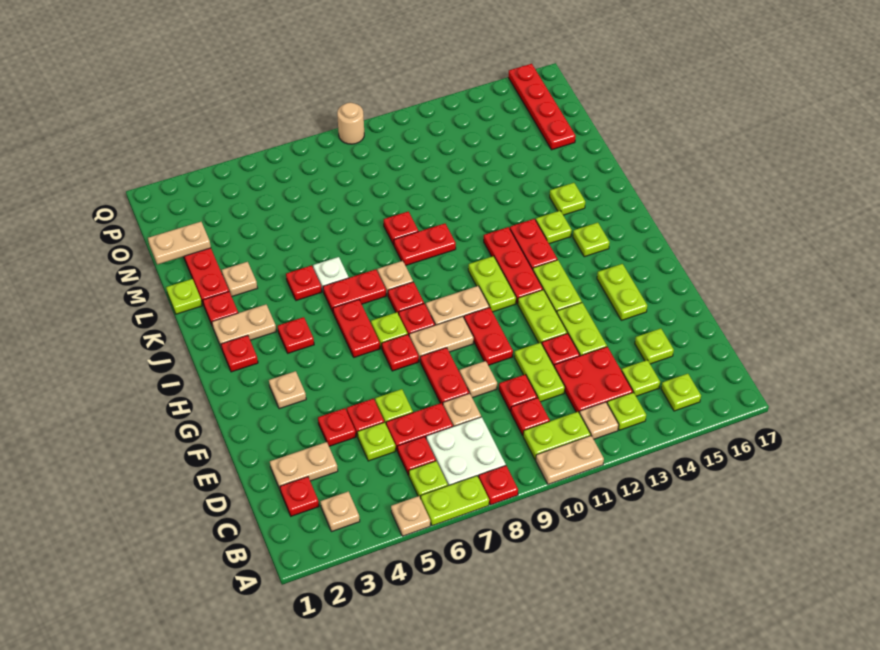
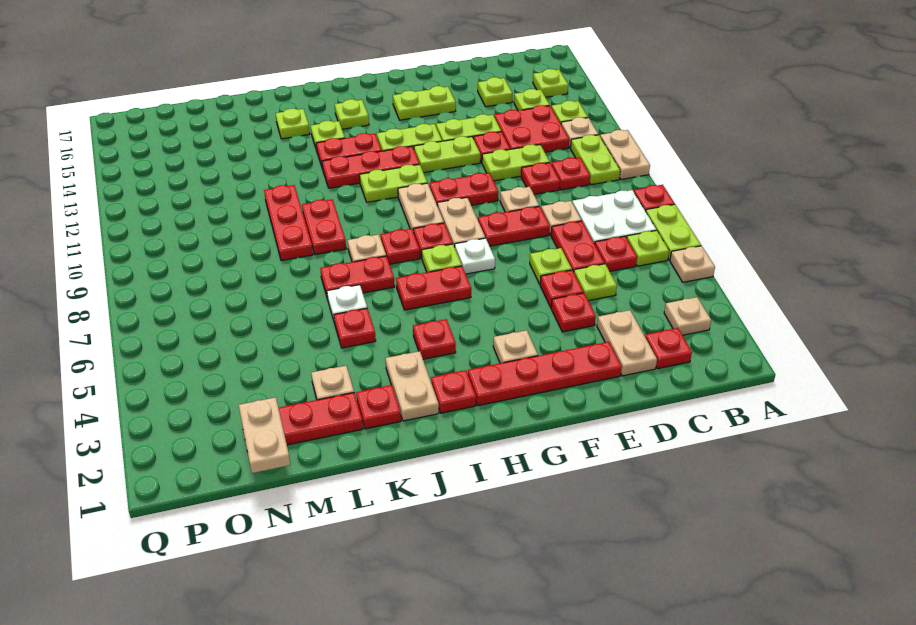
red plate G7 level 1 -> white plate G7 level 1
red plate J6:J7 level 1 -> red plate J7:K7 level 1
lime plate L1 level 1 -> none
red plate L9 level 1 -> red plate L9:L11 level 1
red plate N16:Q16 level 1 -> red plate E2:H2 level 1
tan round brick Q9 level 1 -> none

